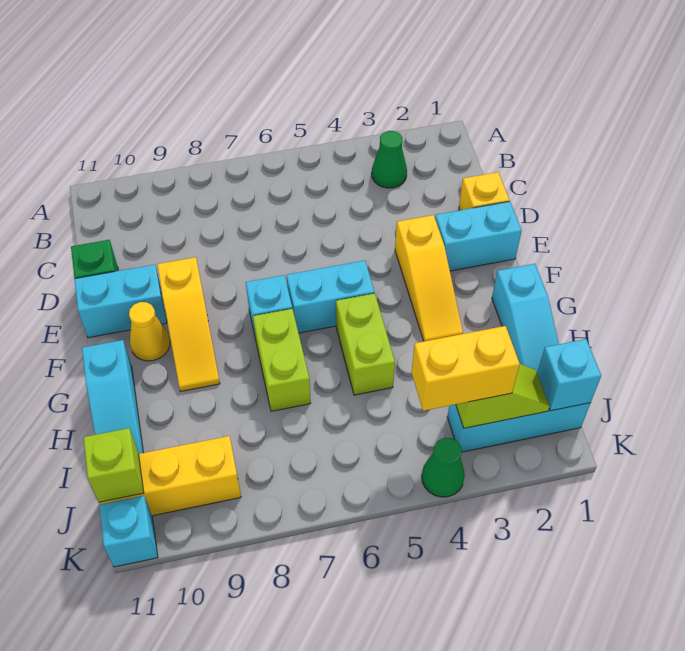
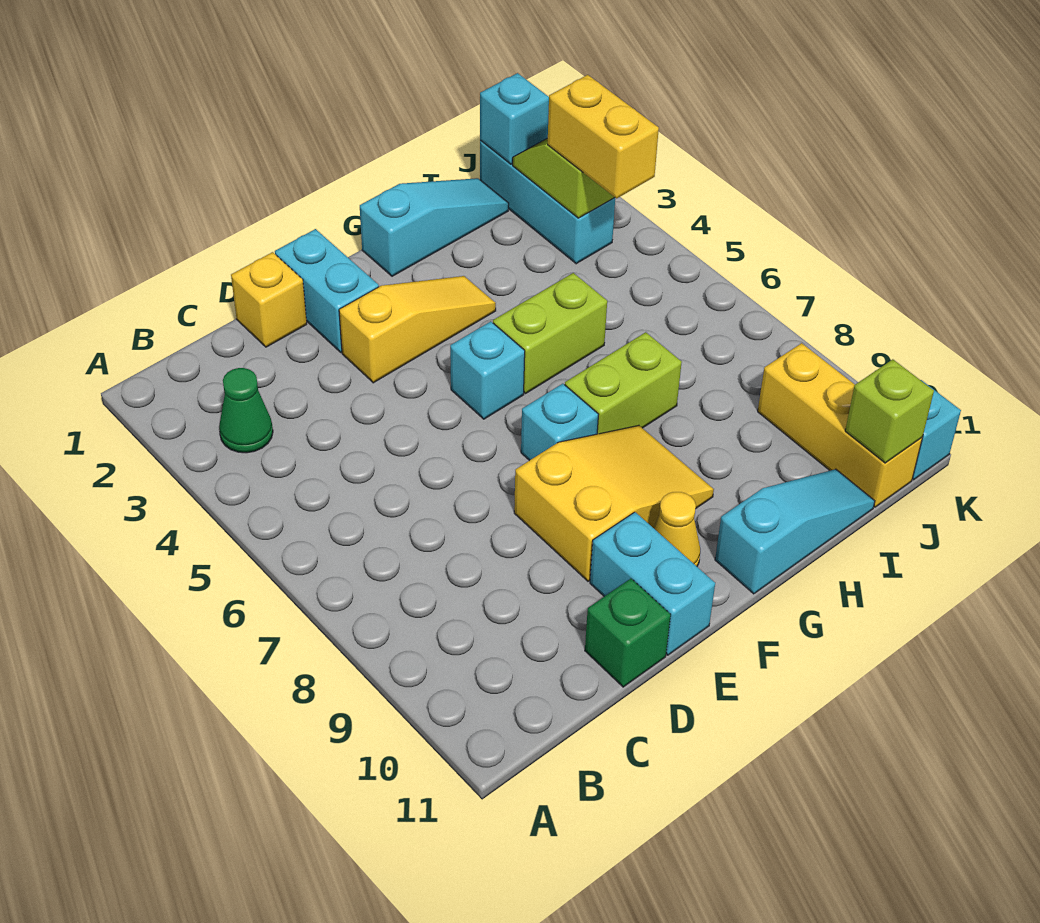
yellow slope E9:G9 level 1 top E -> yellow slope E8:G9 level 1 top E
cyan brick F5:F6 level 1 -> cyan brick F5 level 1
green cone K4 level 1 -> none

